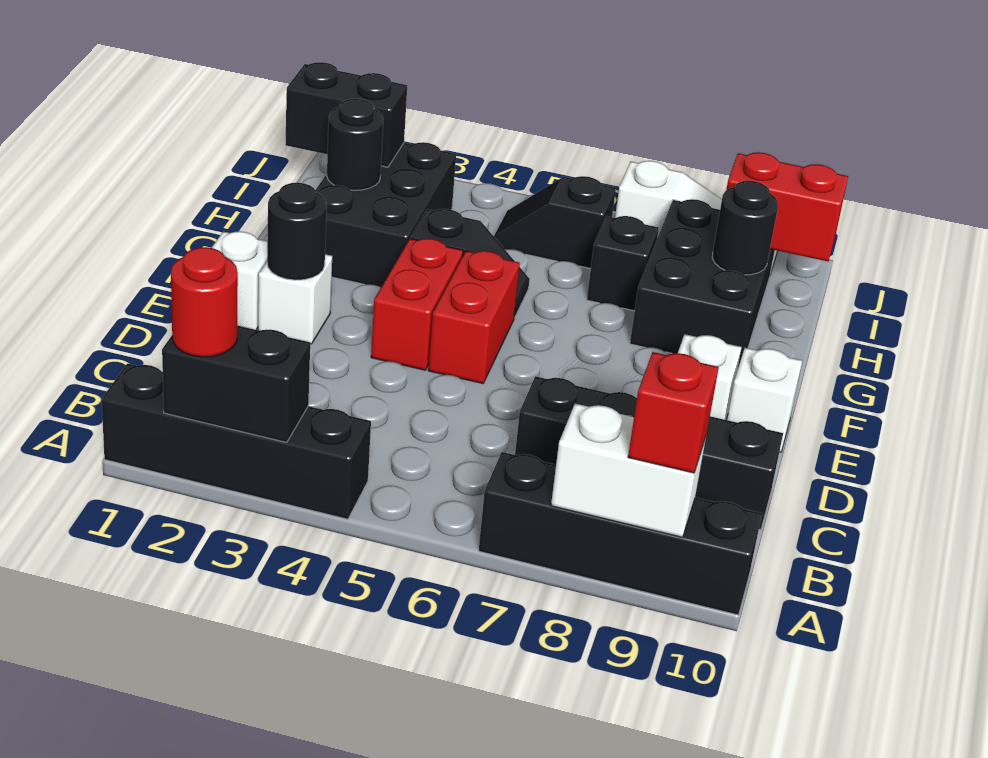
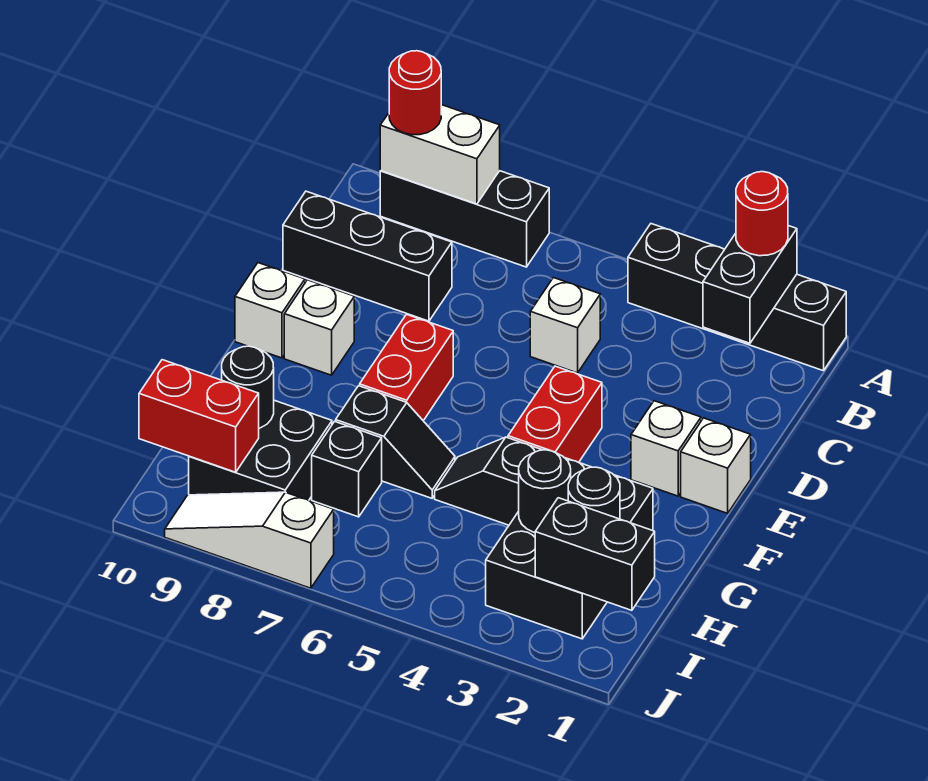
black brick A2:A3 level 2 -> black brick A2:B2 level 2
black brick A7:A10 level 1 -> black brick A7:A9 level 1
red brick A9 level 3 -> red round brick A9 level 3
none -> white brick C5 level 1
black brick C7:C10 level 1 -> black brick C8:C10 level 1
black round brick E2 level 2 -> black round brick H3 level 2
red brick E5:F5 level 1 -> red brick E7:F7 level 1
black brick G8:I9 level 1 -> black brick H8:I9 level 1
black slope I5:I6 level 1 top 6 -> black slope G6:G7 level 1 top 7

